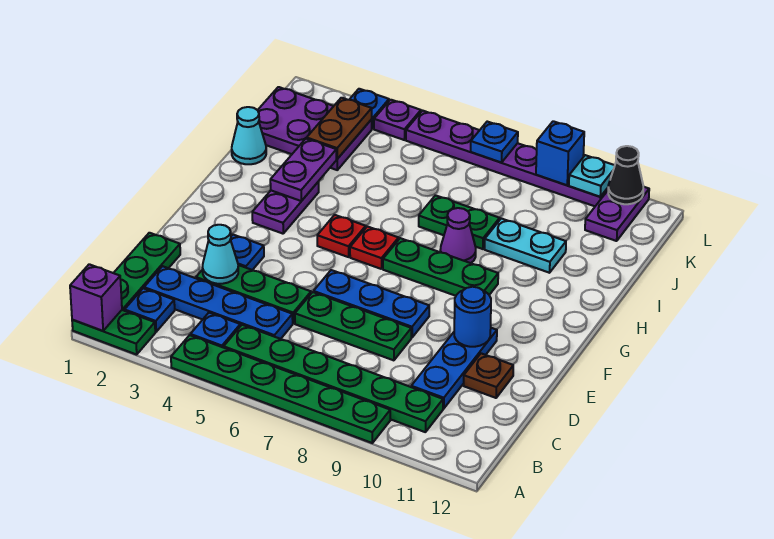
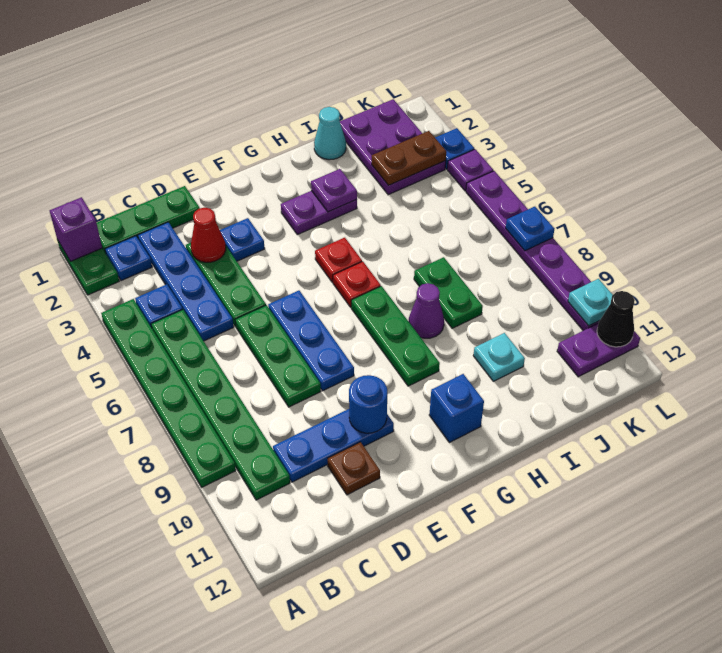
cyan cone D3 level 2 -> red cone D3 level 2
purple plate H3:I3 level 2 -> purple plate H3 level 2
cyan plate I9:I10 level 1 -> cyan plate I10 level 1
blue brick L9 level 2 -> blue brick G11 level 1

